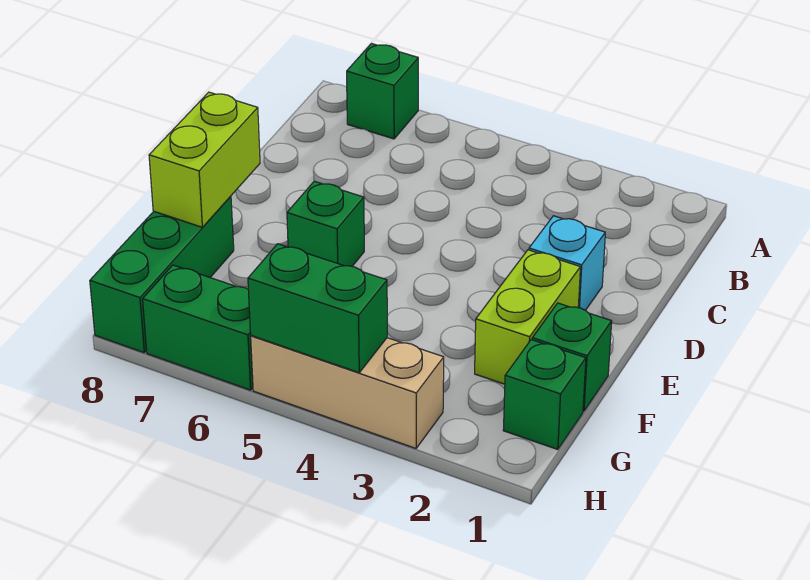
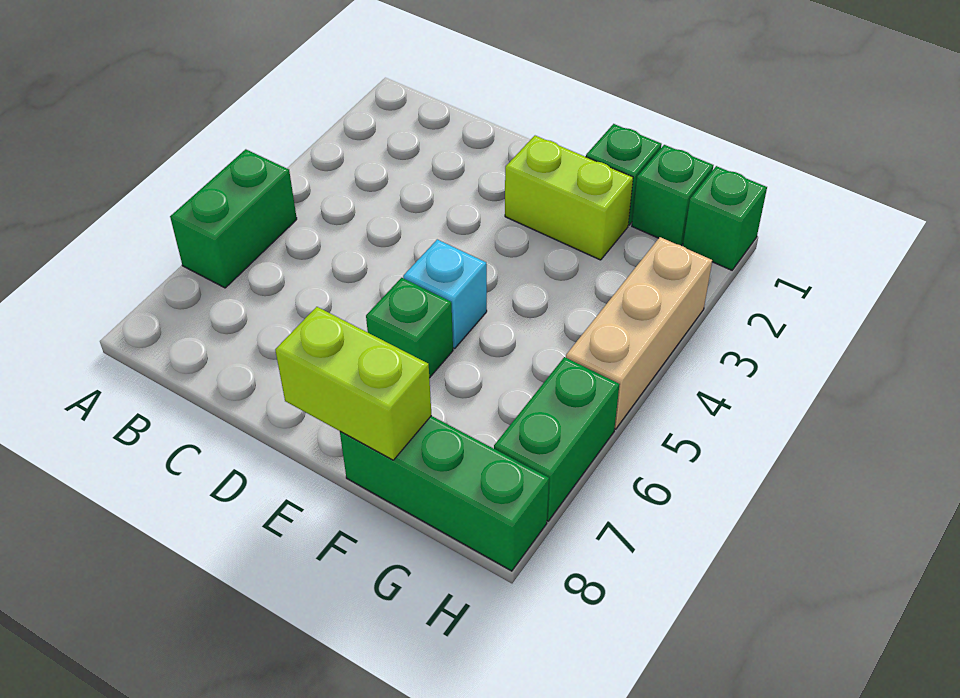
green brick A7 level 1 -> green brick H1 level 1
cyan brick D2 level 1 -> cyan brick E5 level 1
green brick H4:H5 level 2 -> green brick A5:A6 level 1

